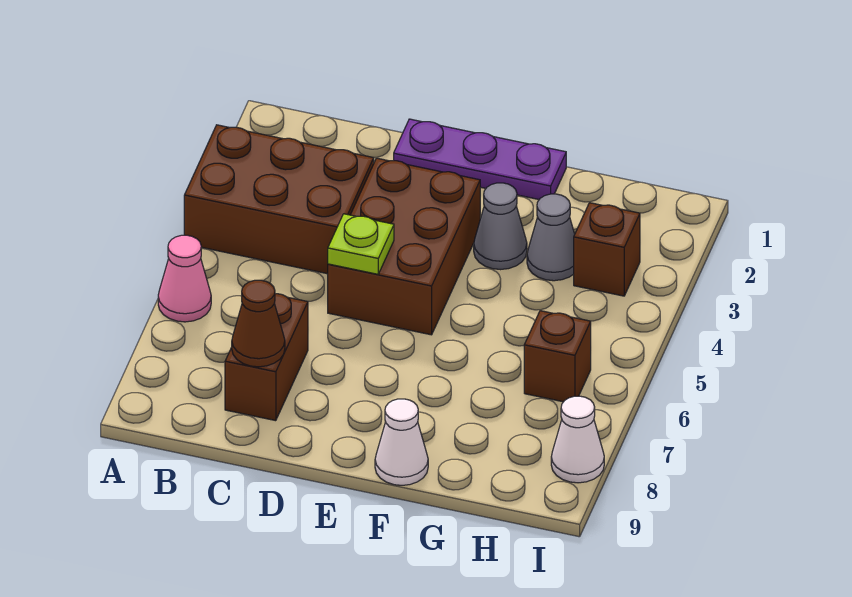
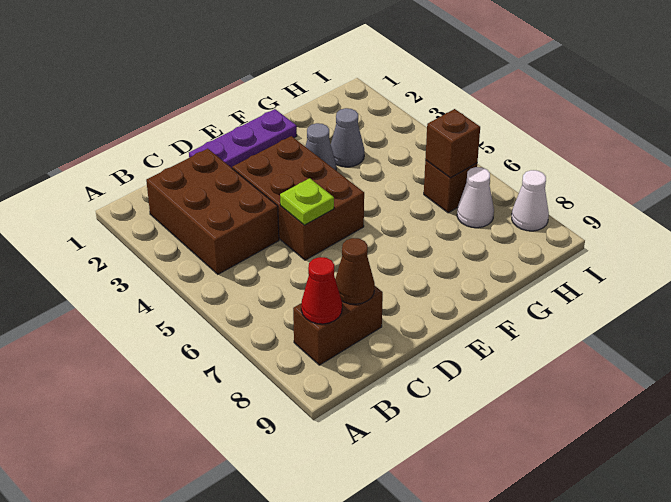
brown brick A3:C4 level 1 -> brown brick B2:C4 level 1
pink cone A6 level 1 -> none
none -> red cone B8 level 2
brown brick C7:C8 level 1 -> brown brick B8:C8 level 1
white cone F9 level 1 -> white cone H7 level 1
brown brick H3 level 1 -> brown brick H6 level 2

